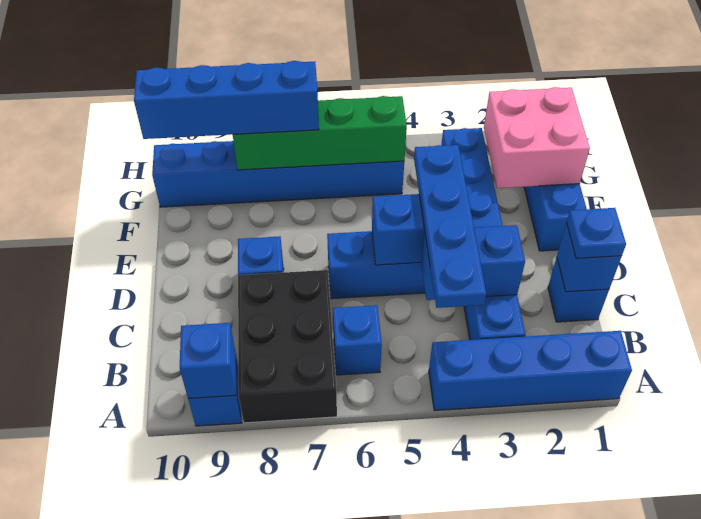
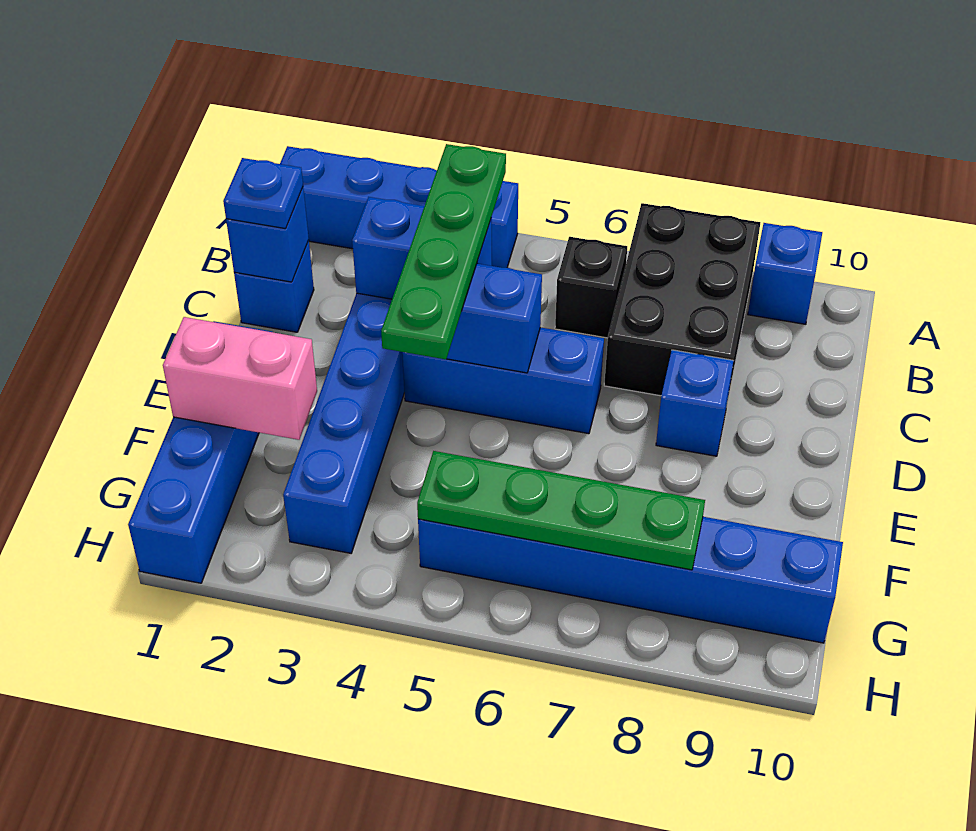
blue brick A9 level 2 -> none
blue plate B4:E4 level 3 -> green plate B4:E4 level 3
blue brick B6 level 1 -> black brick B6 level 1
pink brick F1:G2 level 2 -> pink brick F1:F2 level 2
green brick G5:G8 level 2 -> green plate G5:G8 level 2
blue brick G7:G10 level 3 -> none

